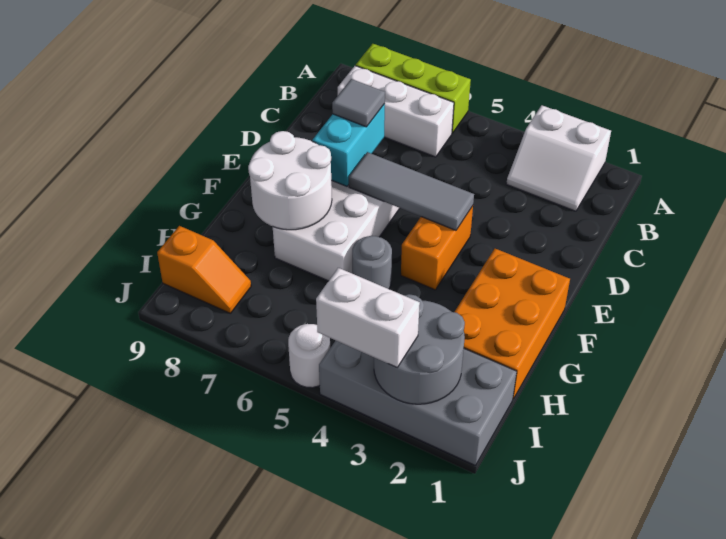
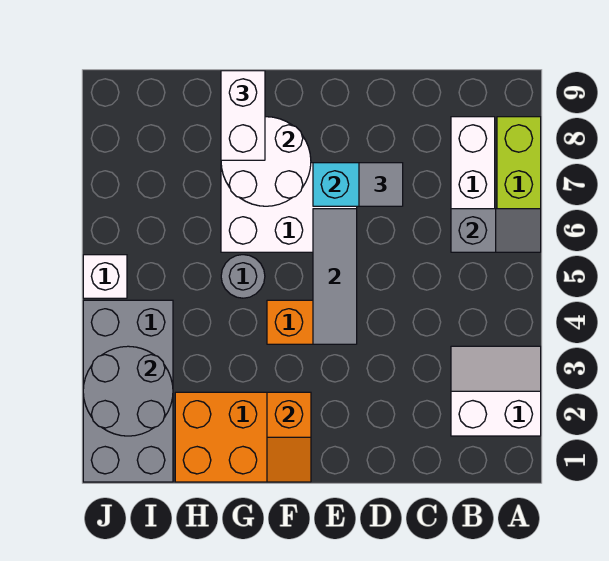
white slope A2:B3 level 1 top A -> white slope A2:B3 level 1 top 2
none -> grey slope A6:B6 level 2 top B
orange slope I8:I9 level 1 top 9 -> orange slope F1:F2 level 2 top 2
white brick J3:J4 level 3 -> white brick G8:G9 level 3
white round brick J5 level 1 -> white brick J5 level 1

